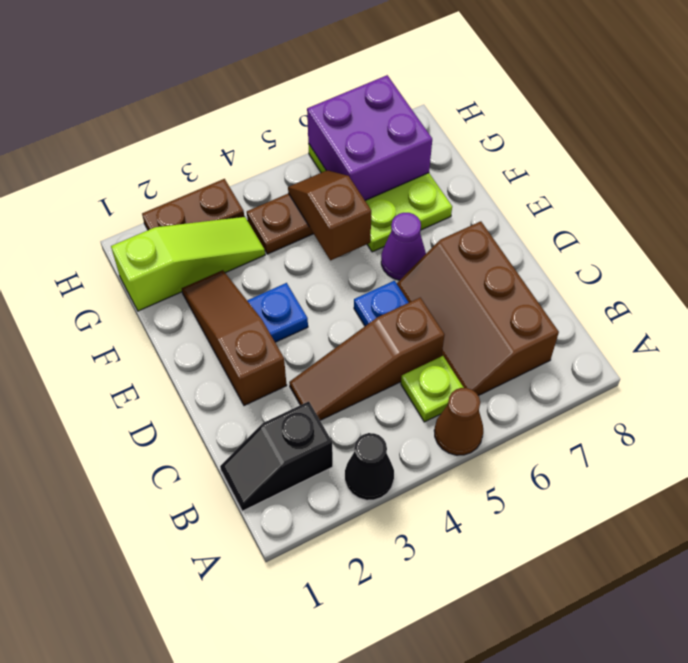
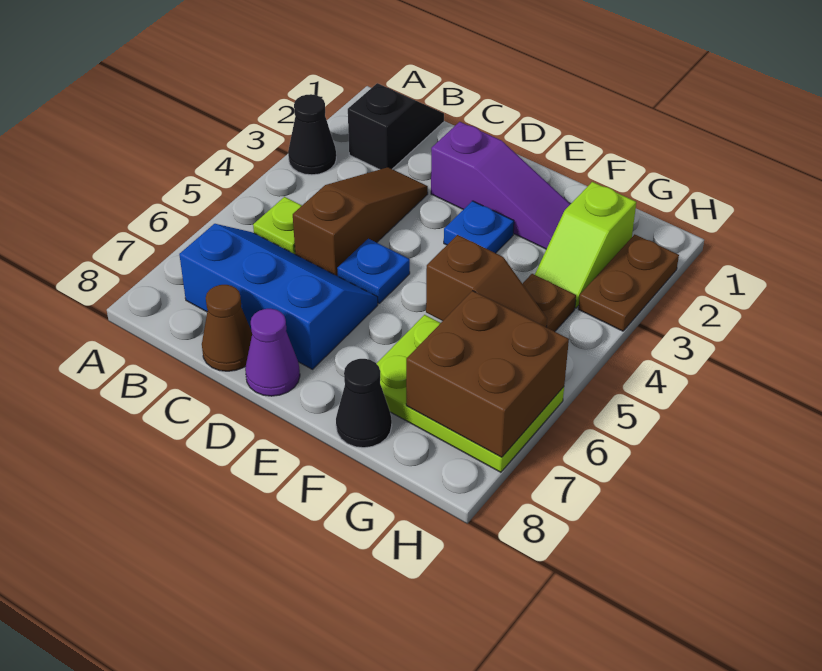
brown cone A5 level 1 -> brown cone C8 level 1
brown slope B6:D7 level 1 top 7 -> blue slope B6:D7 level 1 top 7
brown slope D2:F2 level 1 top D -> purple slope D2:F2 level 1 top D
purple cone E6 level 1 -> purple cone D8 level 1
none -> black cone F8 level 1
lime slope G1:G3 level 1 top 1 -> lime slope G2:G3 level 1 top 2
purple brick G6:H7 level 2 -> brown brick G6:H7 level 2

